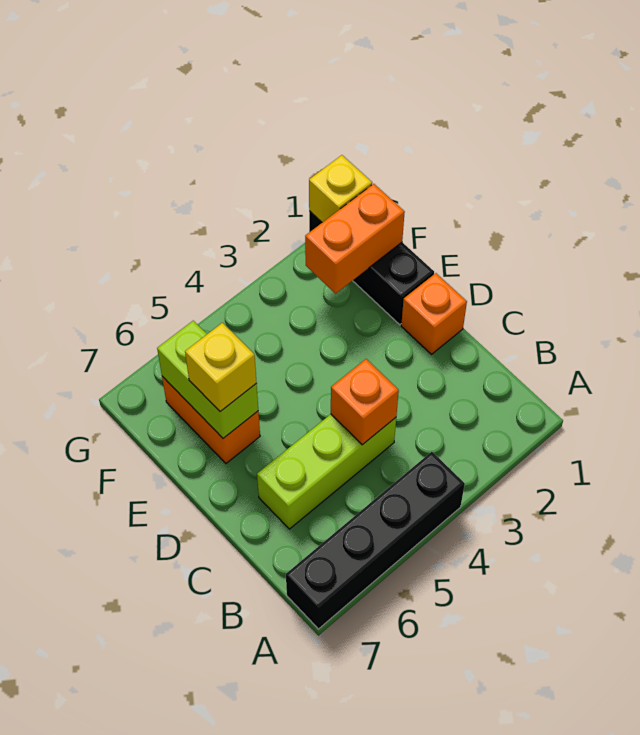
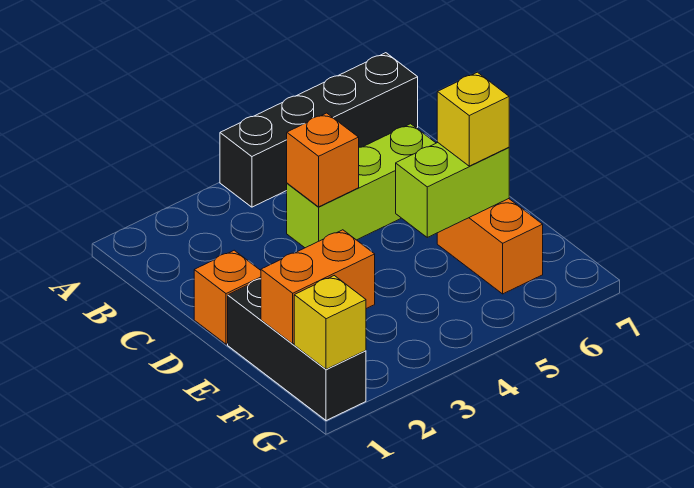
lime brick E6:F6 level 2 -> lime brick E5:E6 level 2

